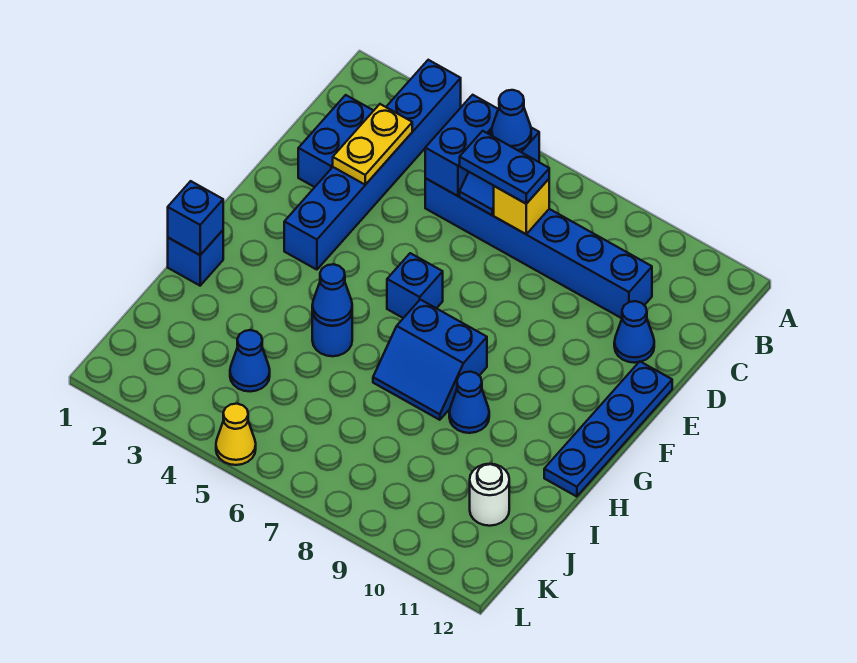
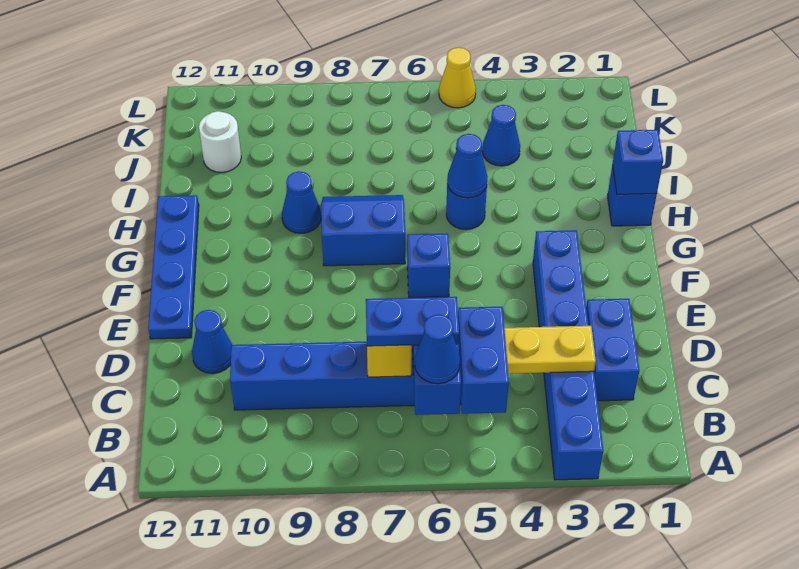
yellow plate C3:D3 level 2 -> yellow plate C3:C4 level 2

